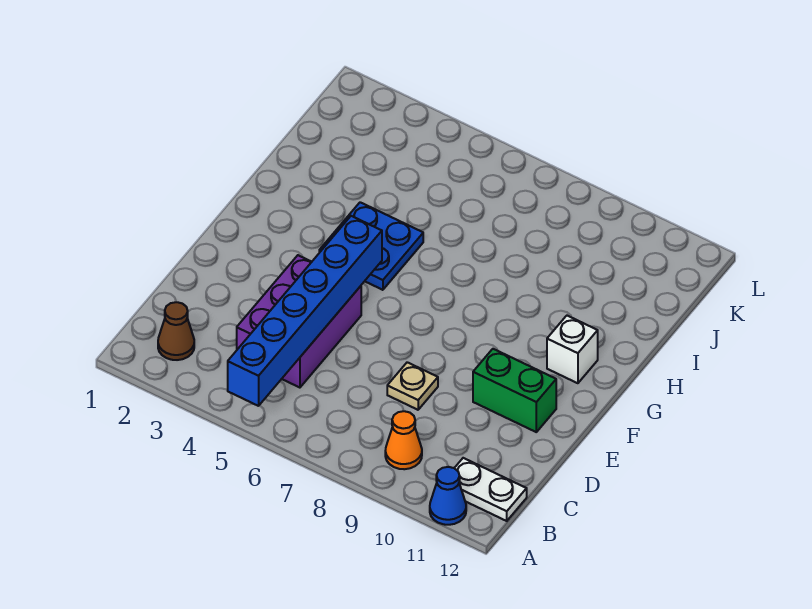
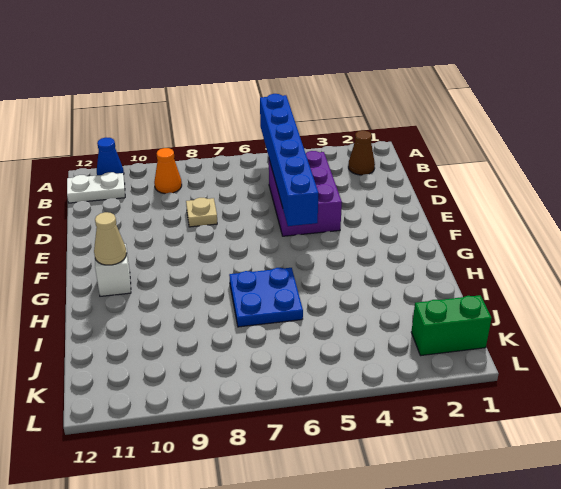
green brick E10:E11 level 1 -> green brick K1:K2 level 1
blue plate G4:H5 level 1 -> blue plate H6:I7 level 1
none -> tan cone G11 level 2

